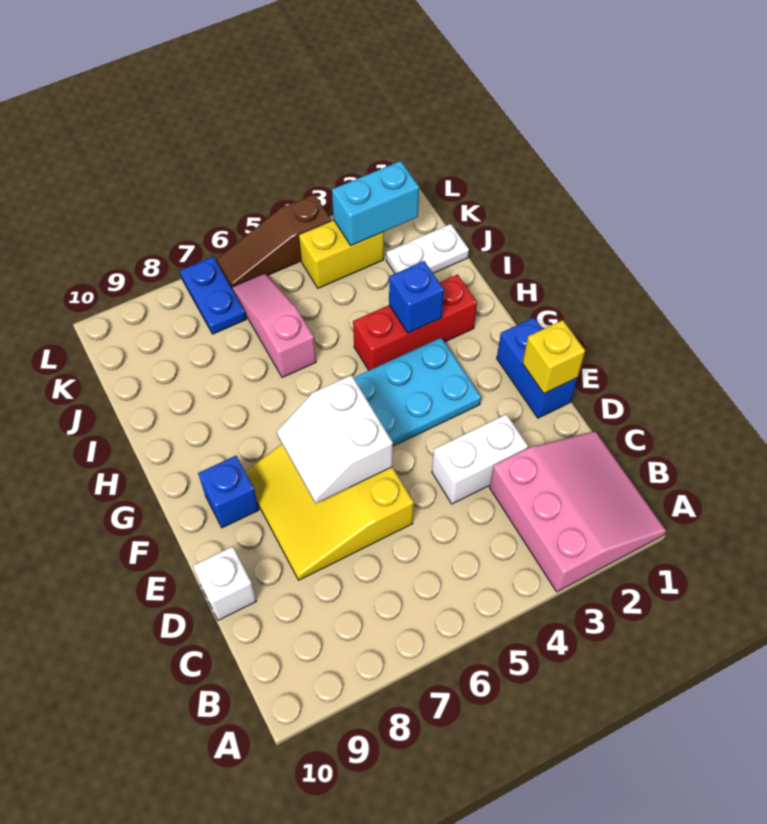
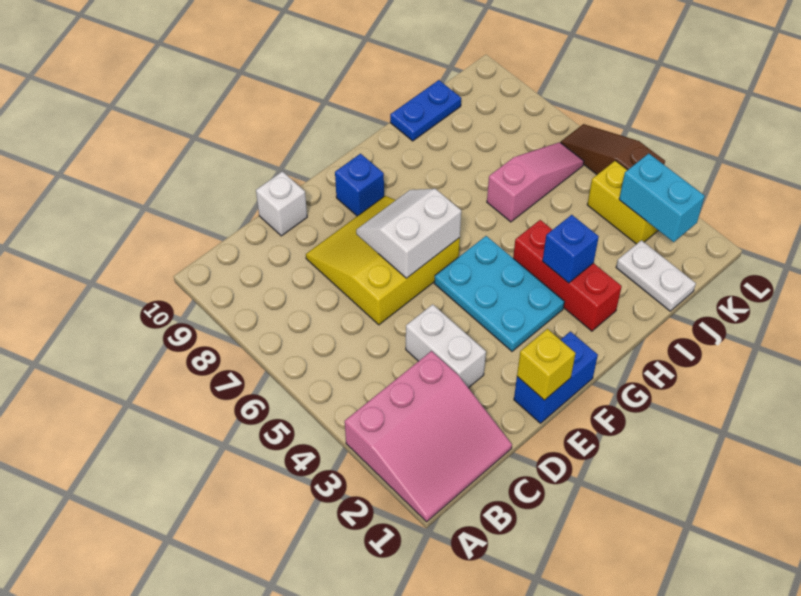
blue plate K7:L7 level 1 -> blue plate I10:J10 level 1

